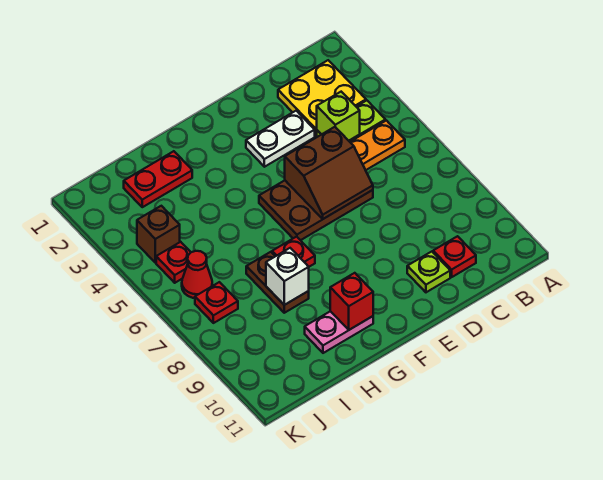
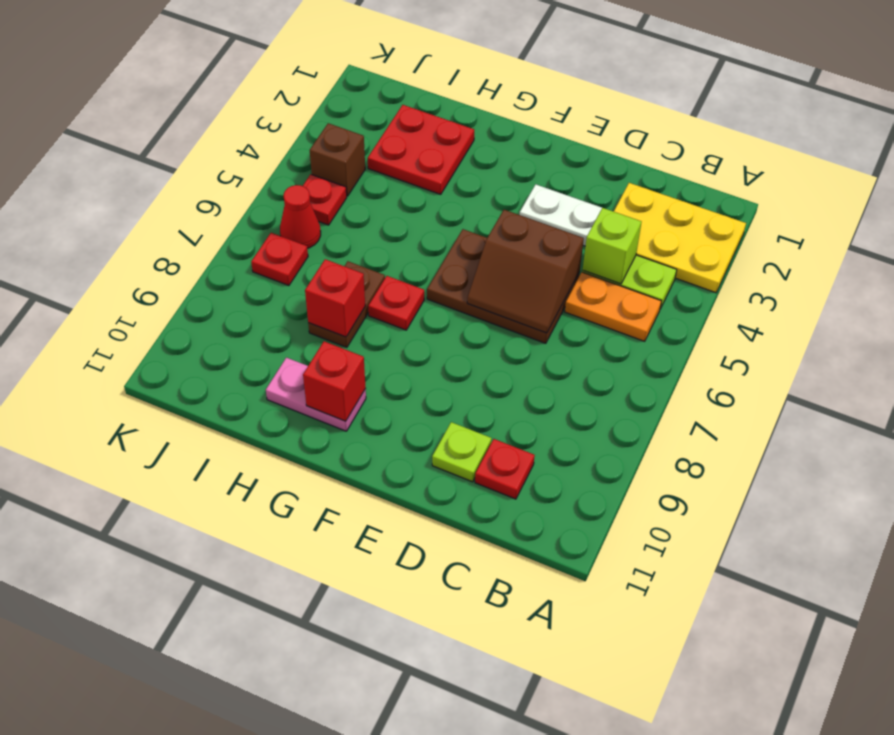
yellow plate B2:C3 level 1 -> yellow plate A2:C3 level 1
red plate H2:I2 level 1 -> red plate H2:I3 level 1
white brick H8 level 2 -> red brick H8 level 2

